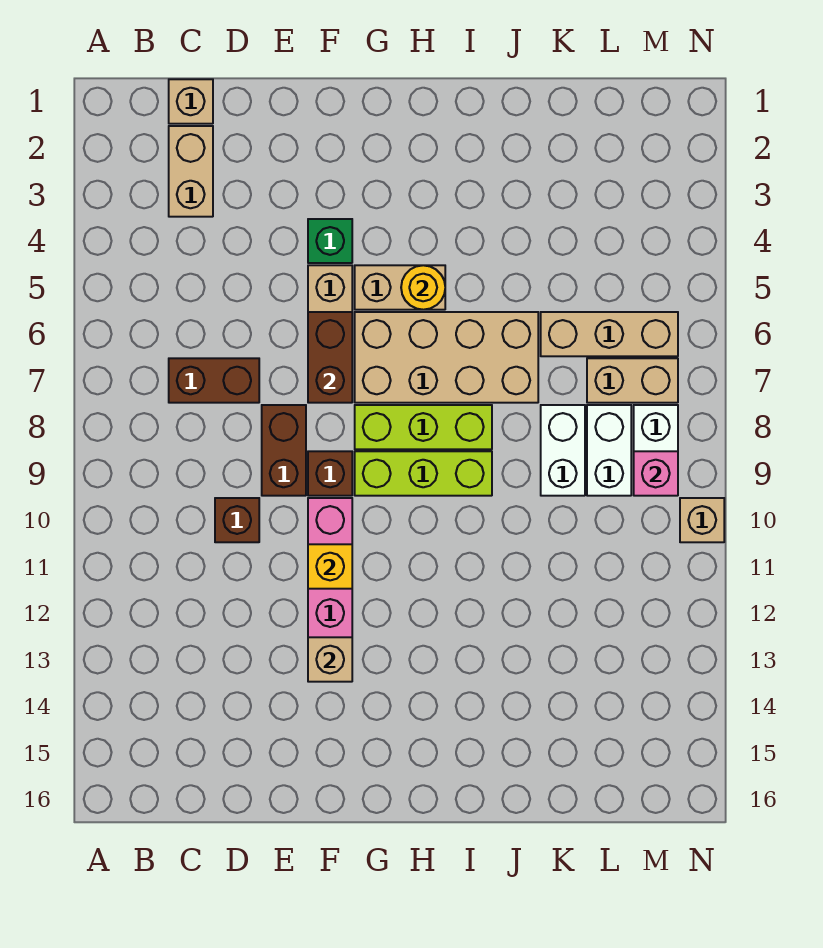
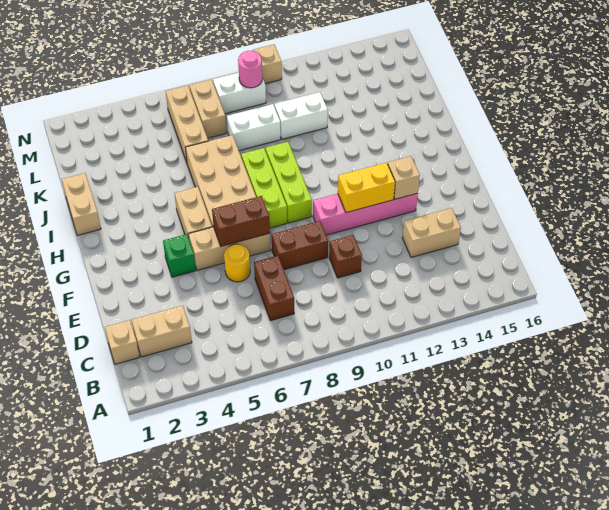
none -> tan brick D13:D14 level 1
brown brick F9 level 1 -> none
yellow brick F11 level 2 -> yellow brick F11:F12 level 2
yellow round brick H5 level 2 -> yellow round brick E6 level 1
none -> tan brick I1:J1 level 1
white brick L8:L9 level 1 -> white brick K10:K11 level 1
pink brick M9 level 2 -> pink round brick M9 level 2

